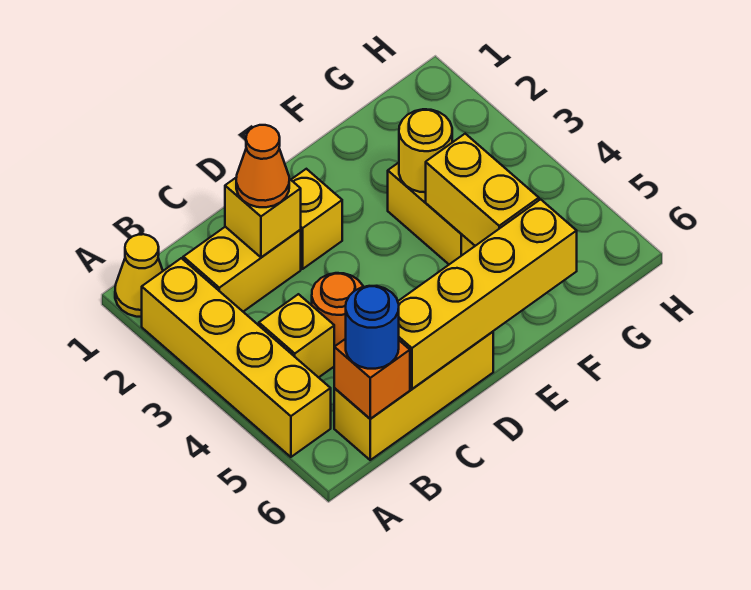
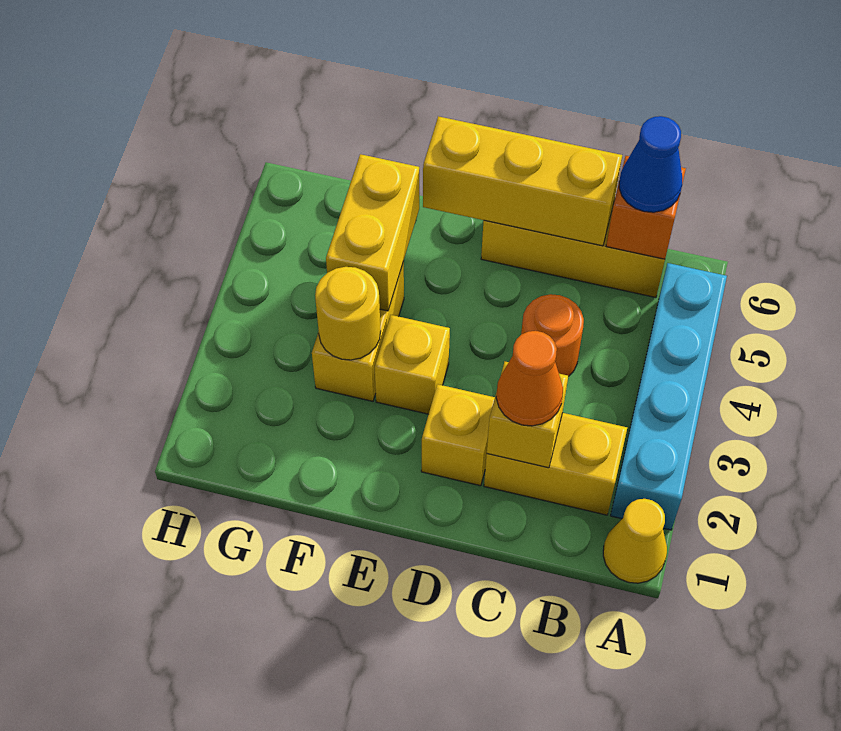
yellow brick A2:A5 level 1 -> cyan brick A2:A5 level 1
yellow brick B4 level 1 -> yellow brick E3 level 1
blue round brick B6 level 3 -> blue cone B6 level 3
yellow brick C6:F6 level 2 -> yellow brick C6:E6 level 2

